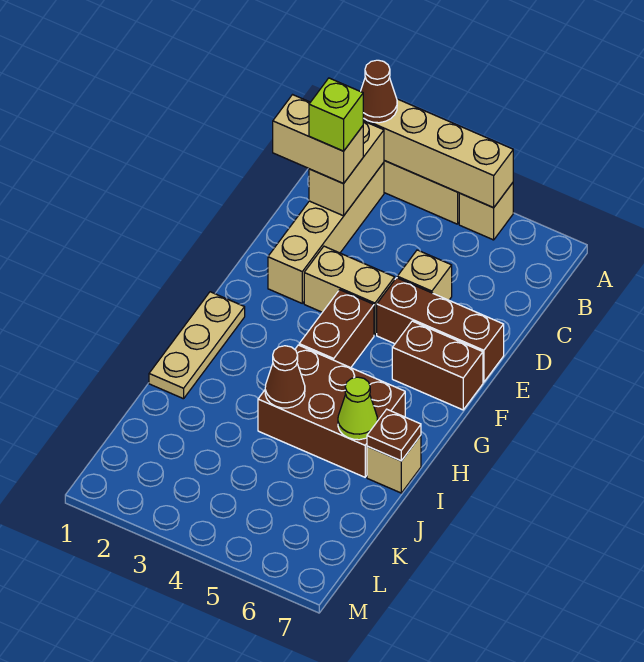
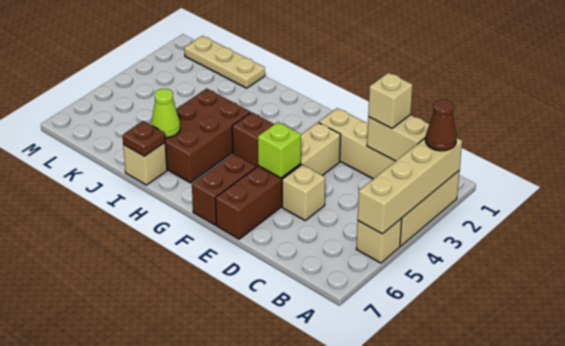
tan brick C1:C2 level 3 -> tan brick C2 level 3
lime brick C2 level 4 -> lime brick E5 level 2
tan plate G1:I1 level 1 -> tan plate J1:L1 level 1
brown cone I4 level 2 -> none

